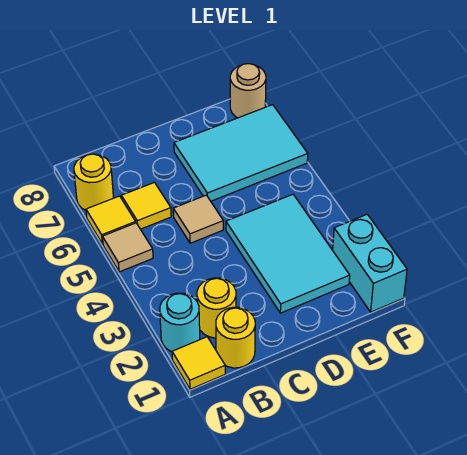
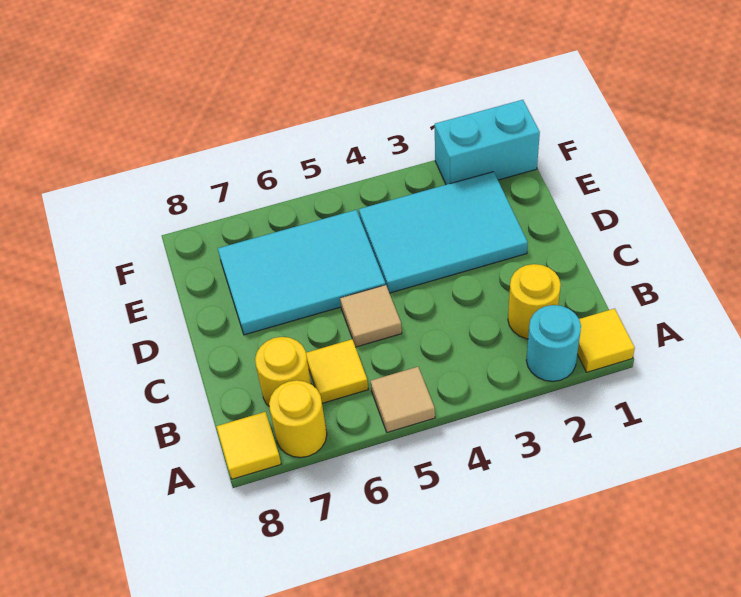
yellow tile A6 level 1 -> yellow tile A8 level 1
yellow round brick B1 level 1 -> yellow round brick B7 level 1
cyan tile D6:F7 level 1 -> cyan tile D5:E7 level 1
tan round brick F8 level 1 -> none

